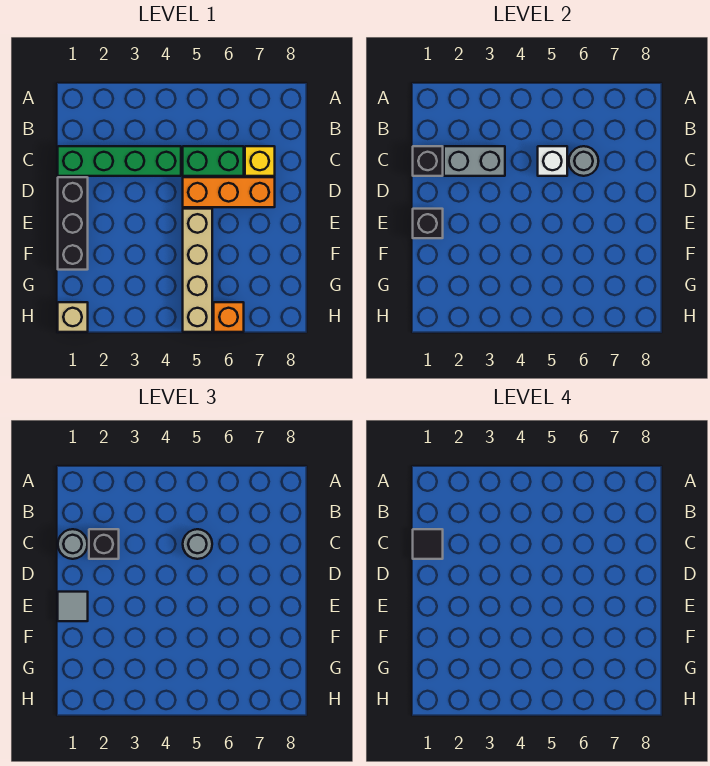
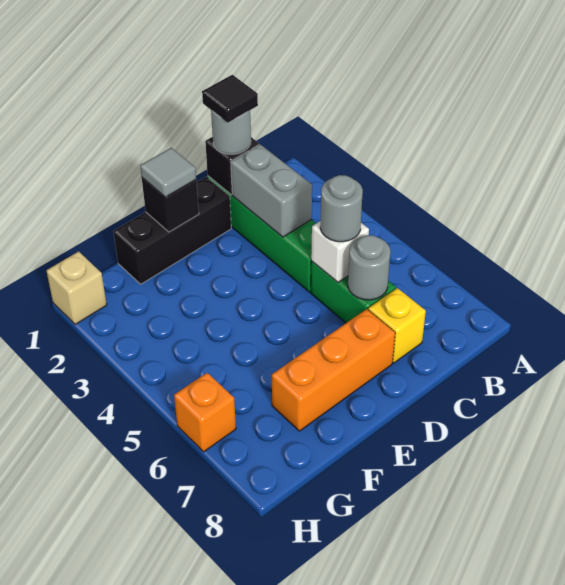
black brick C2 level 3 -> none
orange brick D5:D7 level 1 -> orange brick D7:F7 level 1
tan brick E5:H5 level 1 -> none

